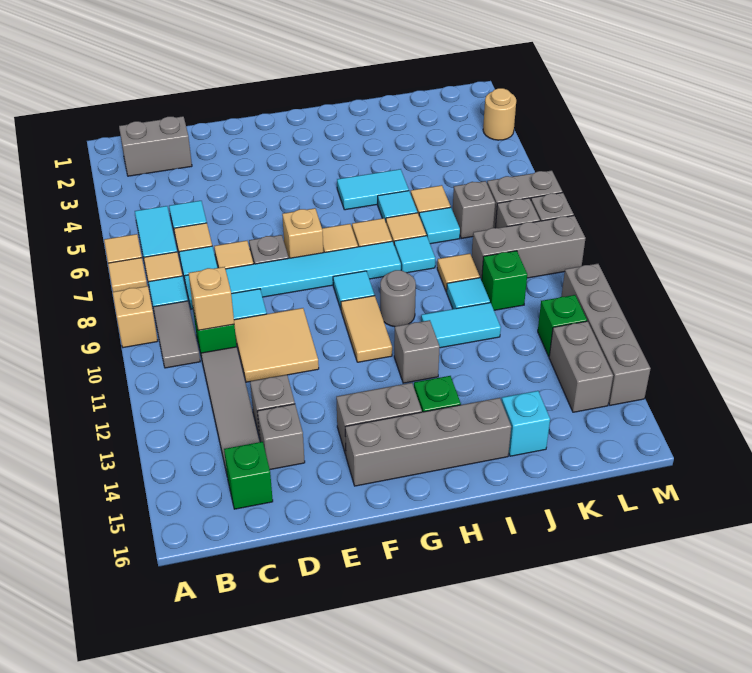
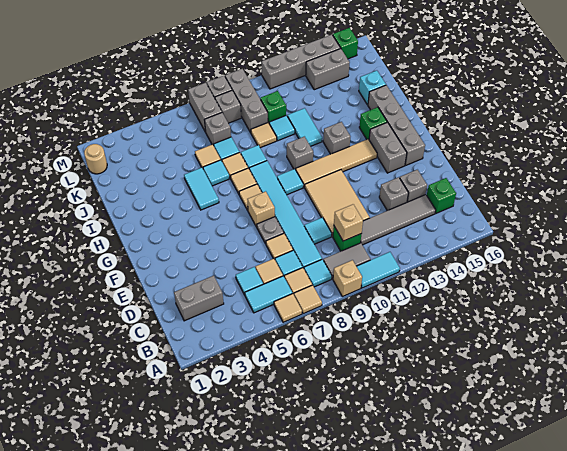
none -> cyan tile A10:A11 level 1
grey brick B2:C2 level 1 -> grey brick C2:C3 level 1
tan tile D10:E11 level 1 -> tan tile D10:F11 level 1
tan tile G10:G11 level 1 -> tan tile G10:G13 level 1
grey round brick H10 level 1 -> grey brick H10 level 1
green brick L12 level 1 -> green brick M15 level 1
tan round brick M3 level 1 -> tan round brick L1 level 1

